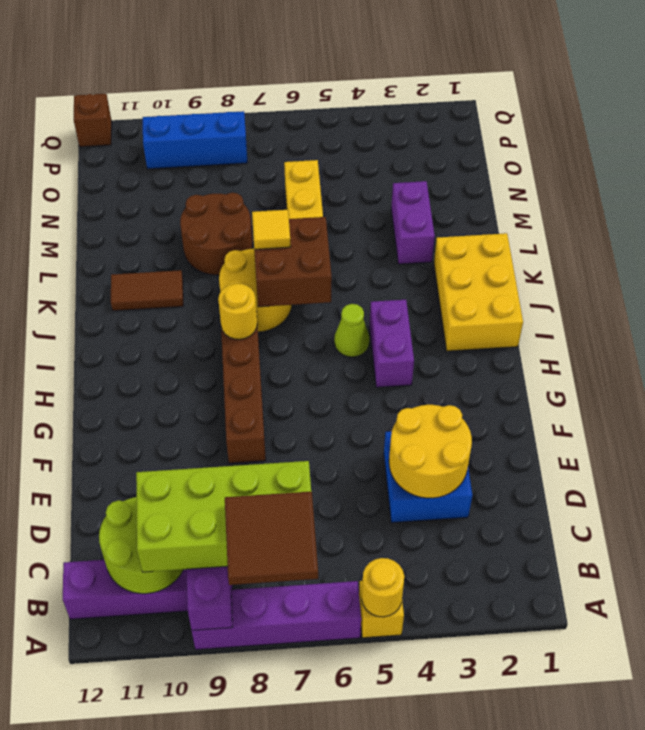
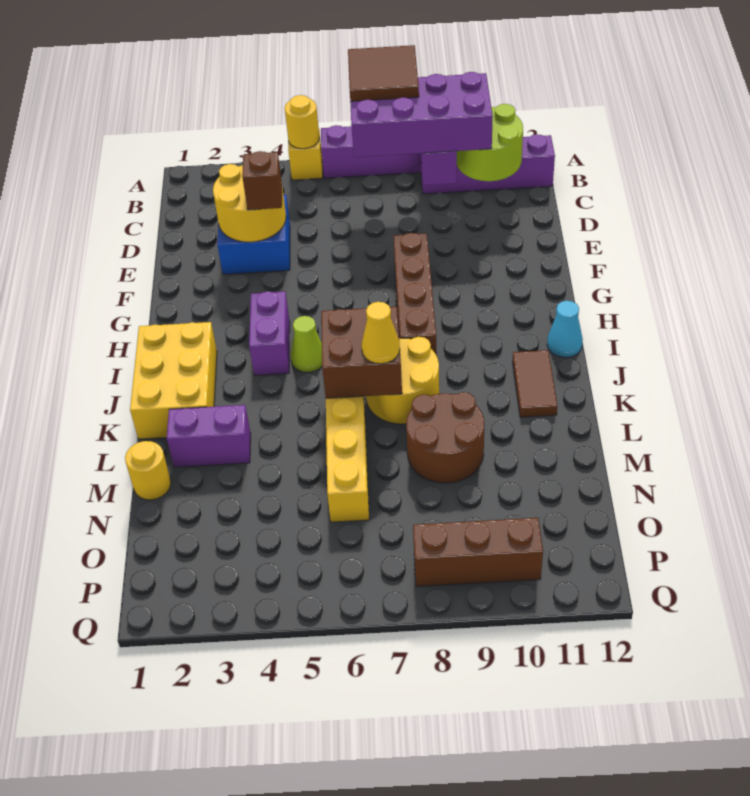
lime brick B7:C10 level 3 -> purple brick B7:C10 level 3
yellow round brick I8 level 2 -> yellow round brick M1 level 1
none -> cyan cone I12 level 1
yellow tile K7 level 3 -> yellow cone K7 level 3
brown tile K10:K11 level 1 -> brown tile J11:K11 level 1
purple brick L3:M3 level 1 -> purple brick L2:L3 level 1
blue brick P8:P10 level 1 -> brown brick P8:P10 level 1
brown brick Q12 level 1 -> brown brick E4 level 3

